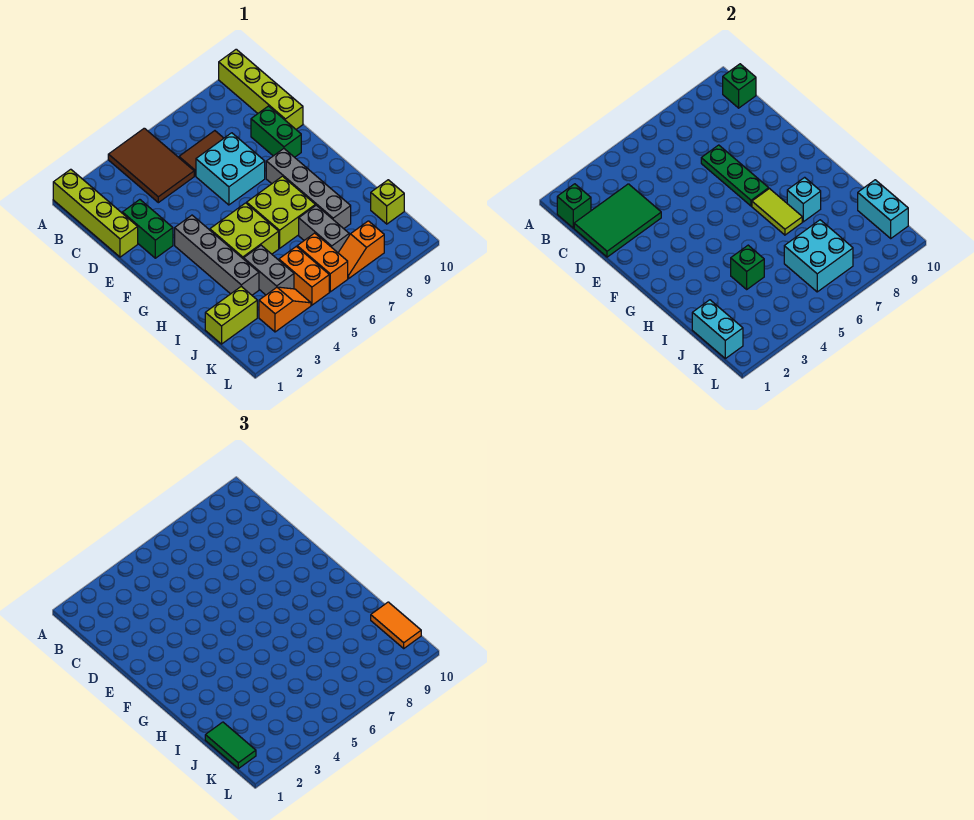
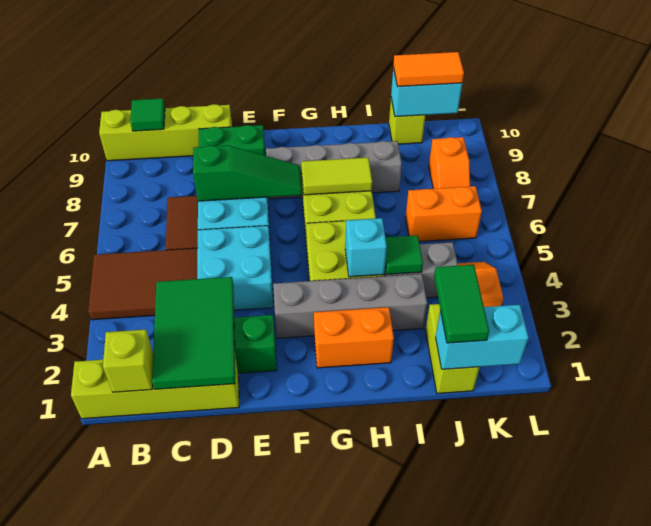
green brick B1 level 2 -> lime brick B1 level 2
green brick B10 level 2 -> green tile B10 level 2
green plate D7:F7 level 2 -> green slope D7:F7 level 2 top D
cyan brick H8 level 2 -> cyan brick H4 level 2
green brick I4 level 2 -> green tile I4 level 2
grey brick I7:J7 level 1 -> none
green tile J1:K1 level 3 -> green tile J1:J2 level 3
orange brick J5:K5 level 1 -> orange brick G2:H2 level 1
cyan brick J6:K7 level 2 -> cyan brick D4:E5 level 1

